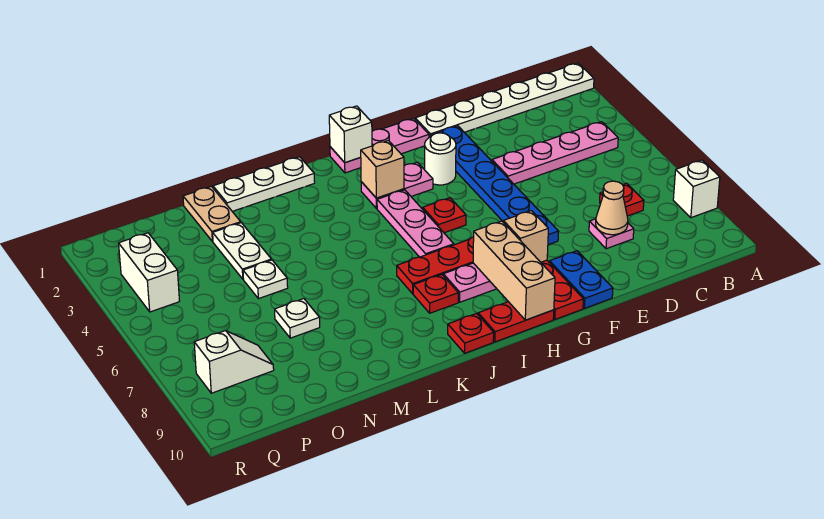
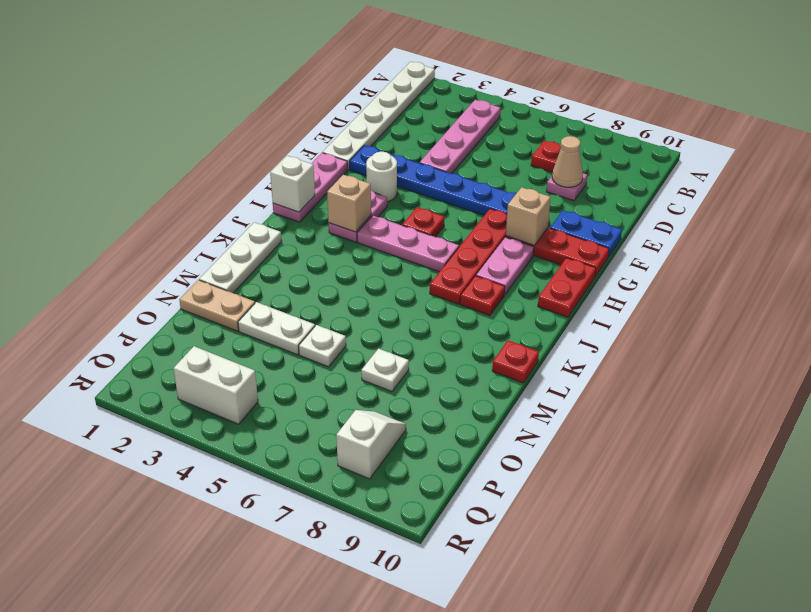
white brick A8 level 1 -> none
tan brick H8:H10 level 2 -> none
red plate J10 level 1 -> red plate L10 level 1

